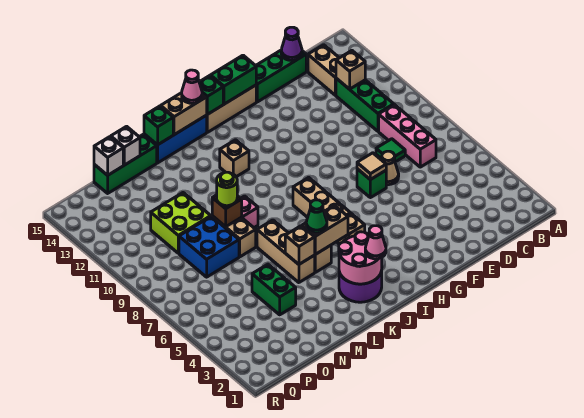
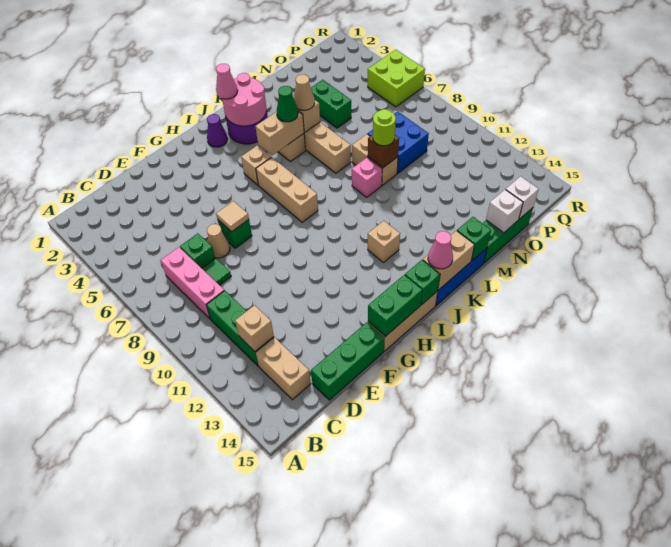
none -> green brick D7 level 1
purple cone D15 level 2 -> purple cone I2 level 1
none -> tan cone L5 level 3
lime brick N10:O11 level 1 -> lime brick Q5:R6 level 1

